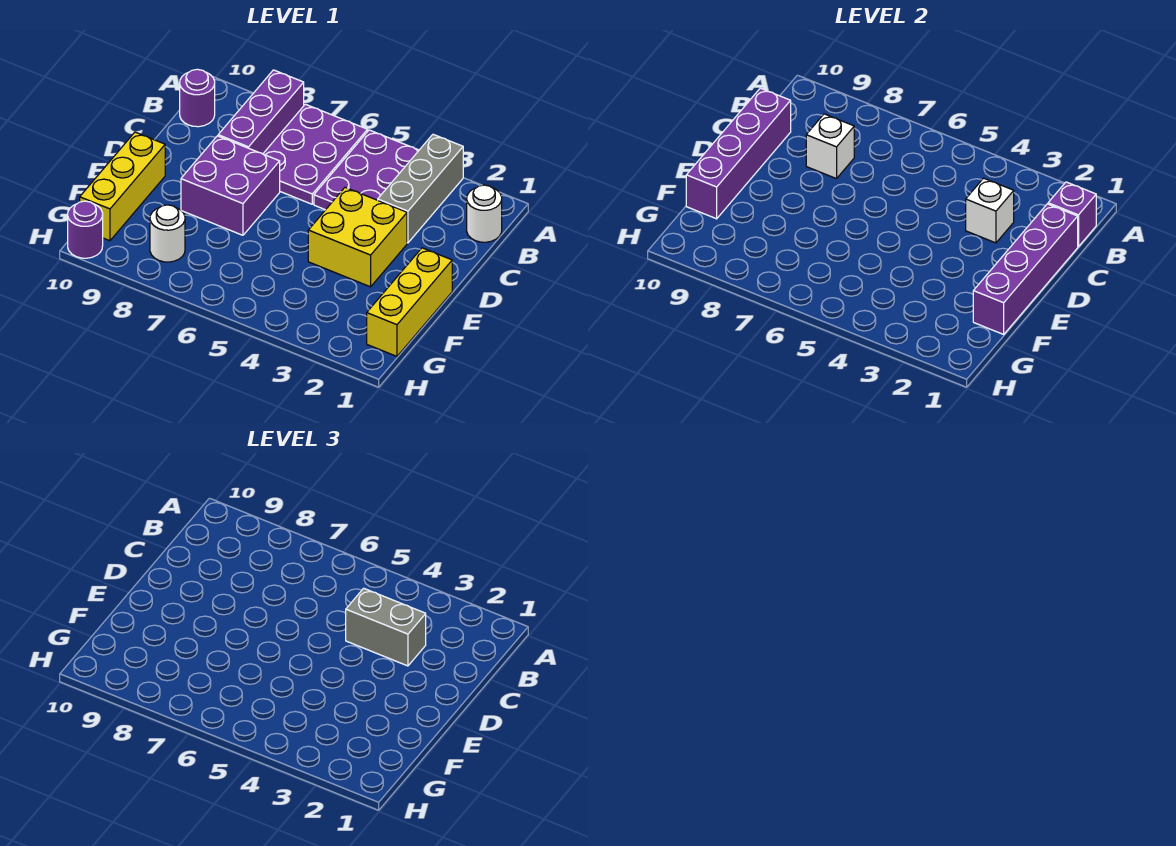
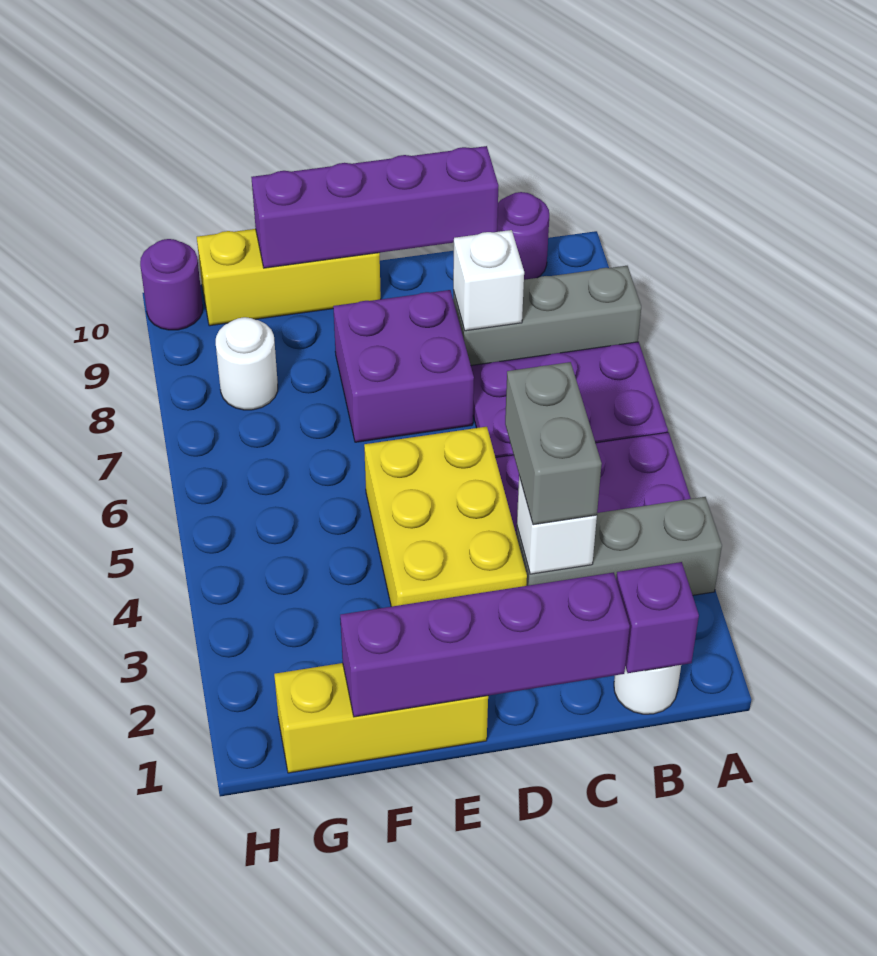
purple brick A8:C8 level 1 -> grey brick A8:C8 level 1
yellow brick D3:E4 level 1 -> yellow brick D3:E5 level 1

